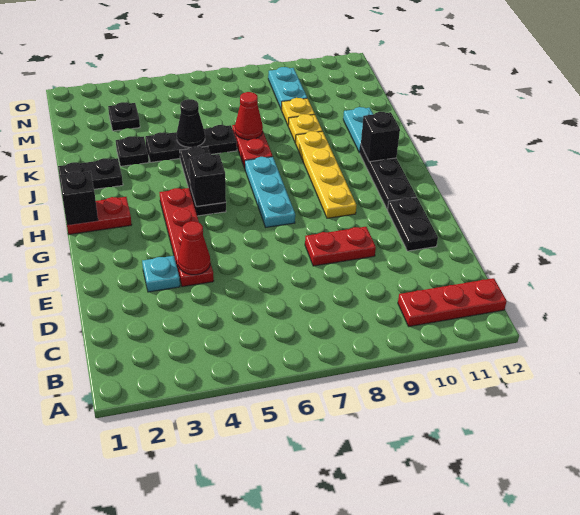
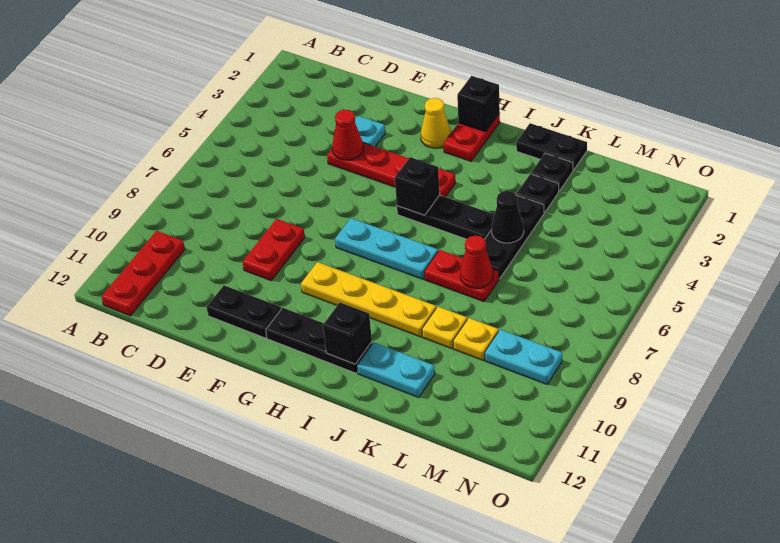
none -> yellow cone G2 level 1
black plate J1:J2 level 1 -> black plate J1:K1 level 1
black plate M3 level 1 -> black plate K2 level 1

